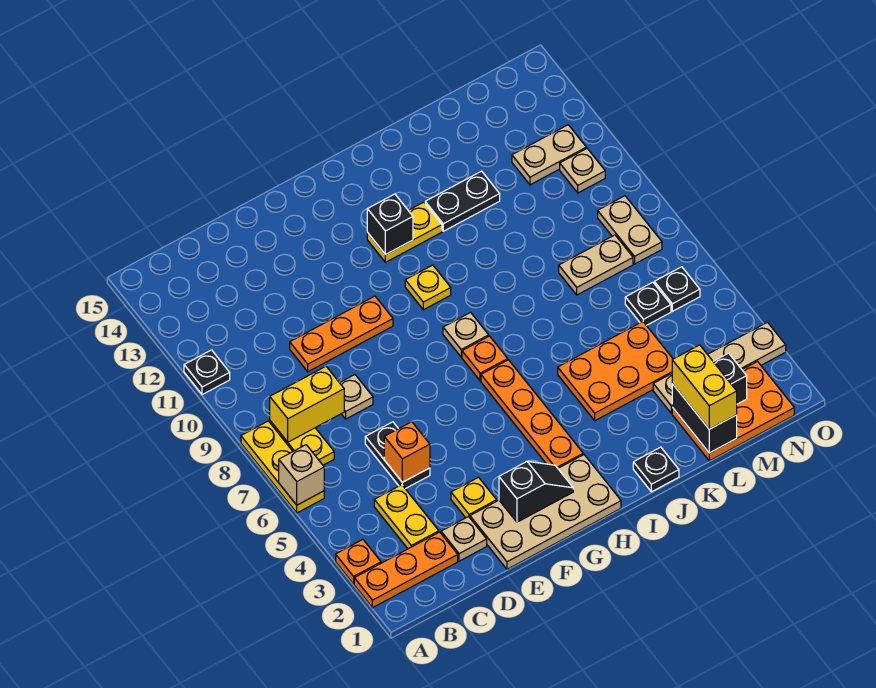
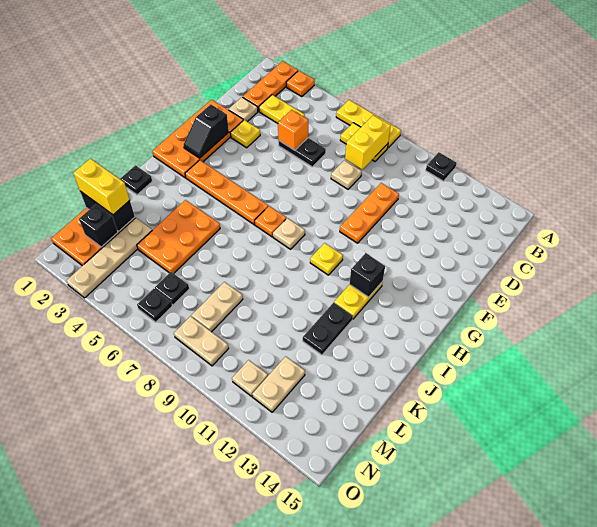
tan brick A6 level 2 -> none
tan plate E1:H2 level 1 -> orange plate E1:H2 level 1

